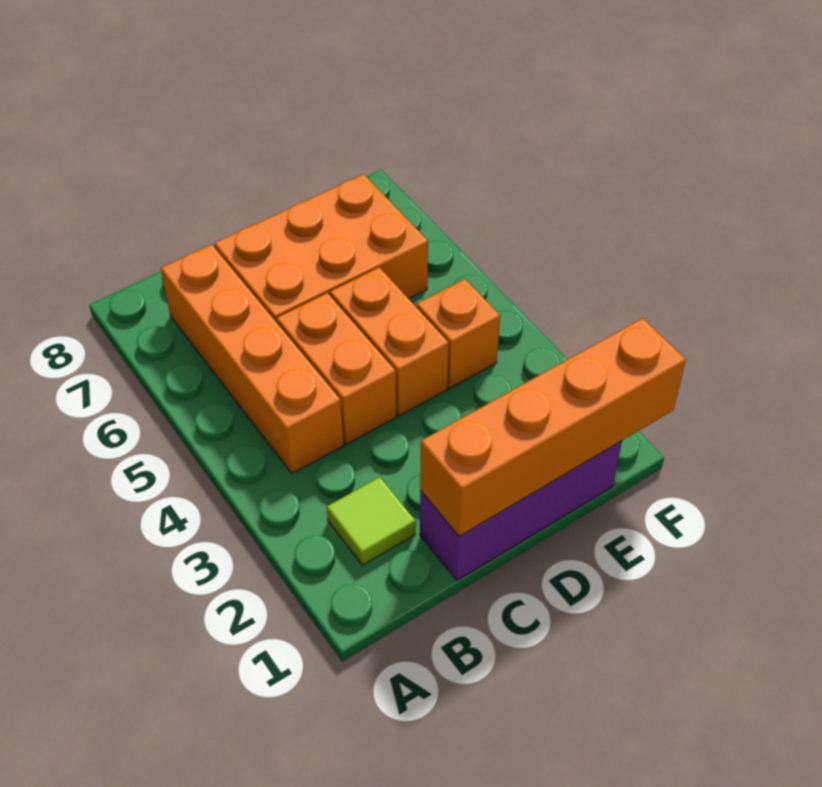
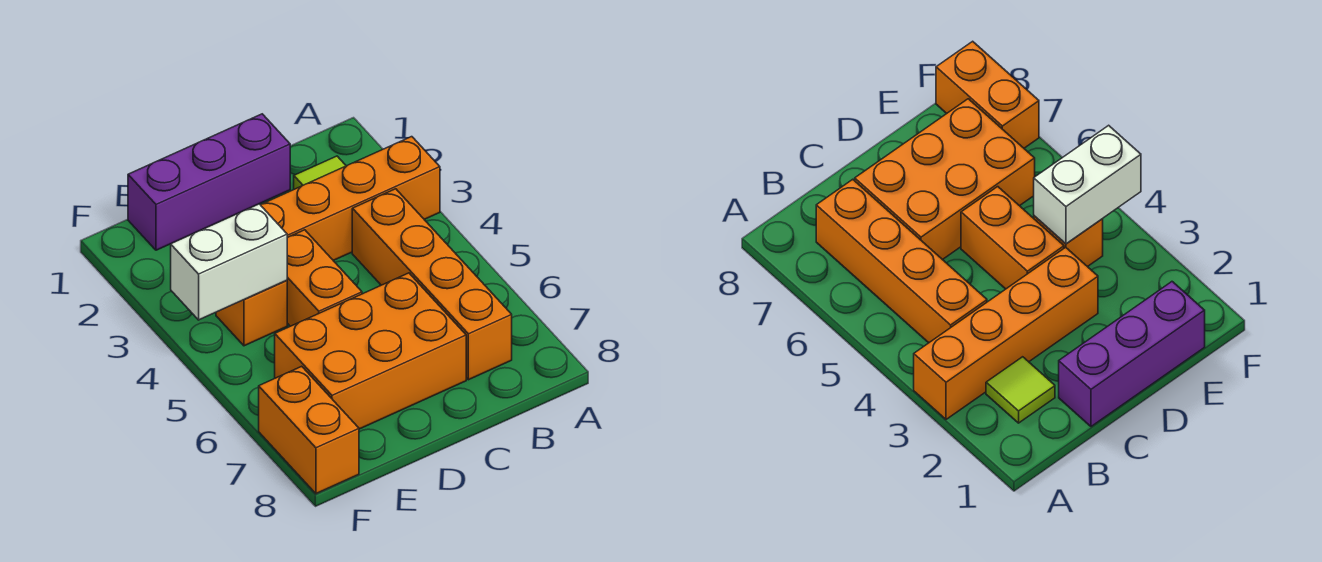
orange brick C1:F1 level 2 -> orange brick A3:D3 level 1
orange brick C4:C5 level 1 -> orange brick F7:F8 level 1
none -> white brick E4:F4 level 2

